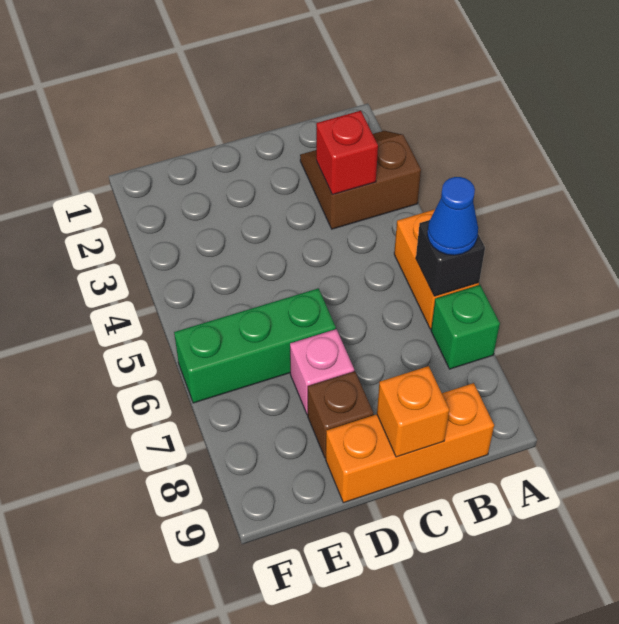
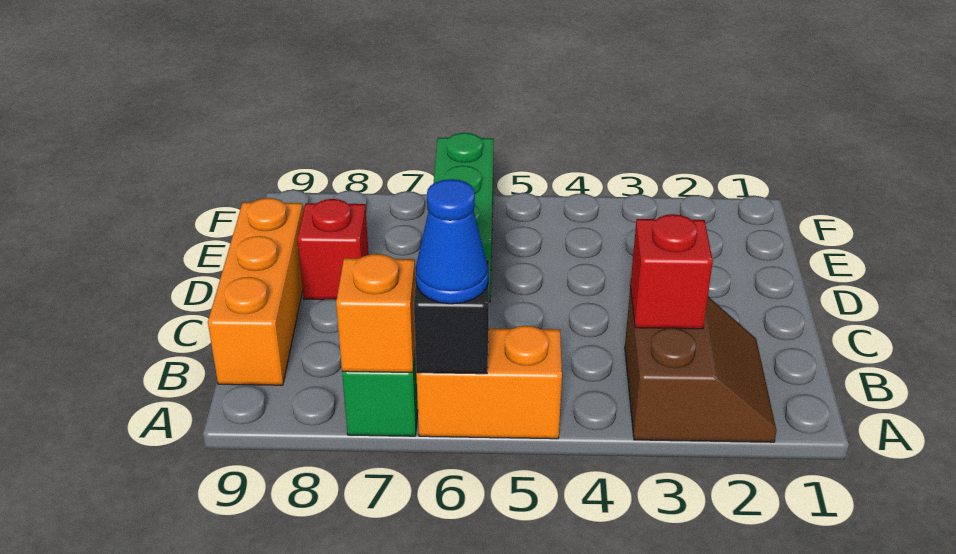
orange brick C9 level 2 -> orange brick A7 level 2
pink brick D7 level 1 -> none
brown brick D8 level 1 -> red brick D8 level 1

